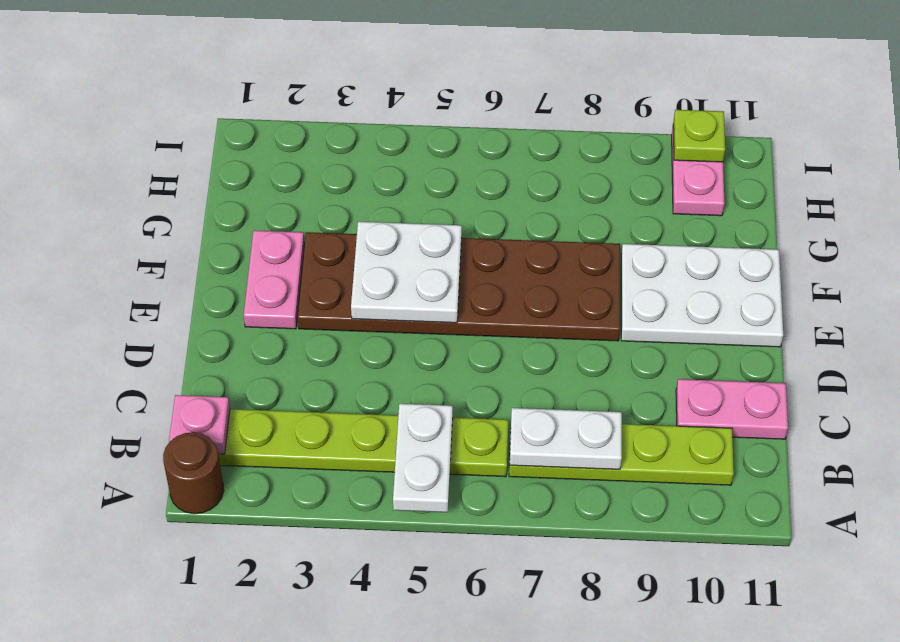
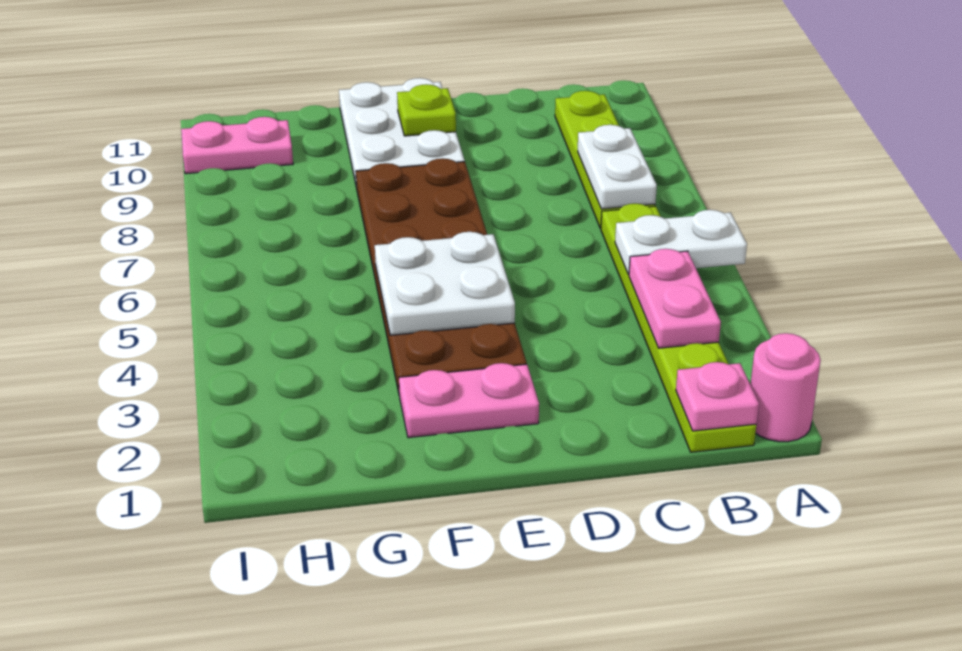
brown round brick A1 level 1 -> pink round brick A1 level 1
pink plate C10:C11 level 1 -> pink plate B3:B4 level 2
lime plate I10 level 2 -> lime plate E10 level 2

